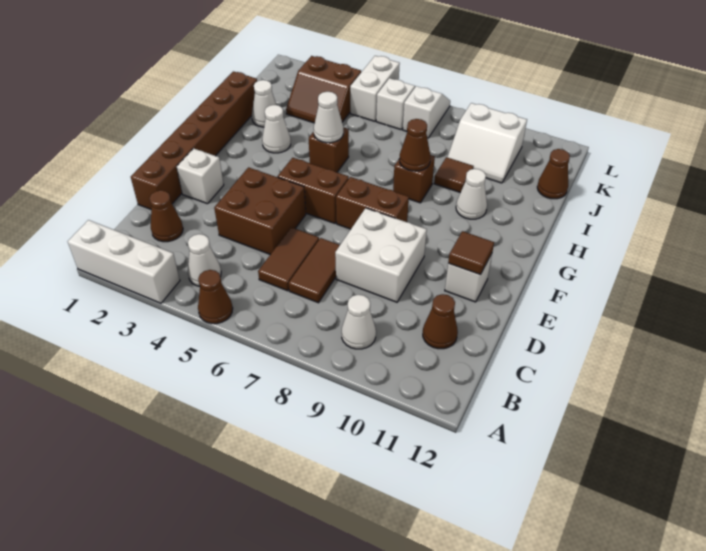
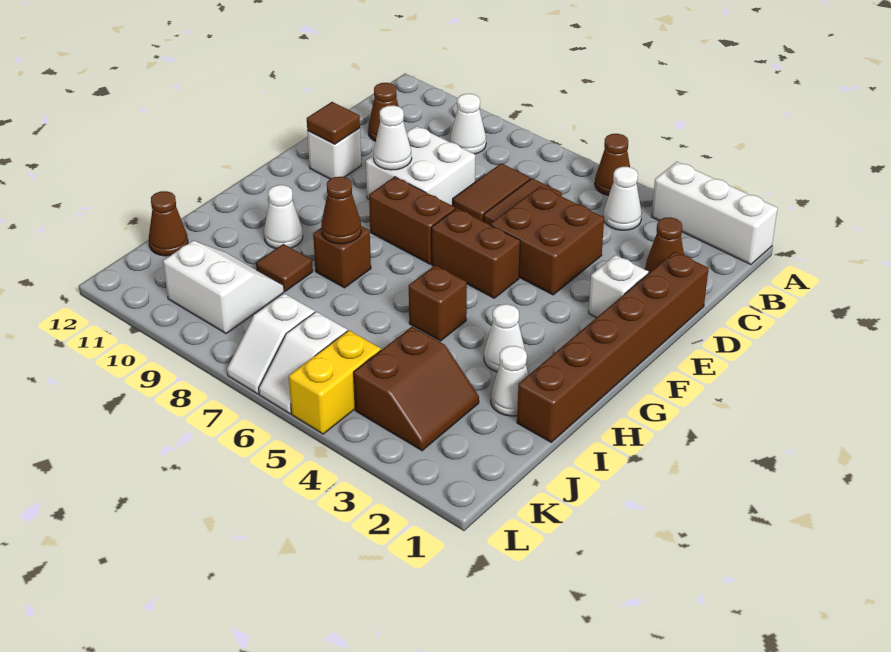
white cone H5 level 2 -> white cone E9 level 2
brown slope J3:K4 level 1 top K -> brown slope J3:K4 level 1 top 4
white brick K5:L5 level 1 -> yellow brick K5:L5 level 1

